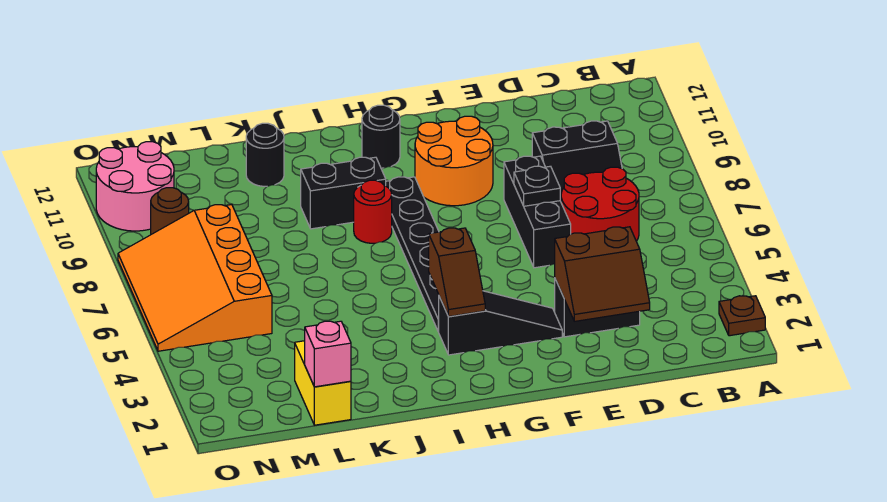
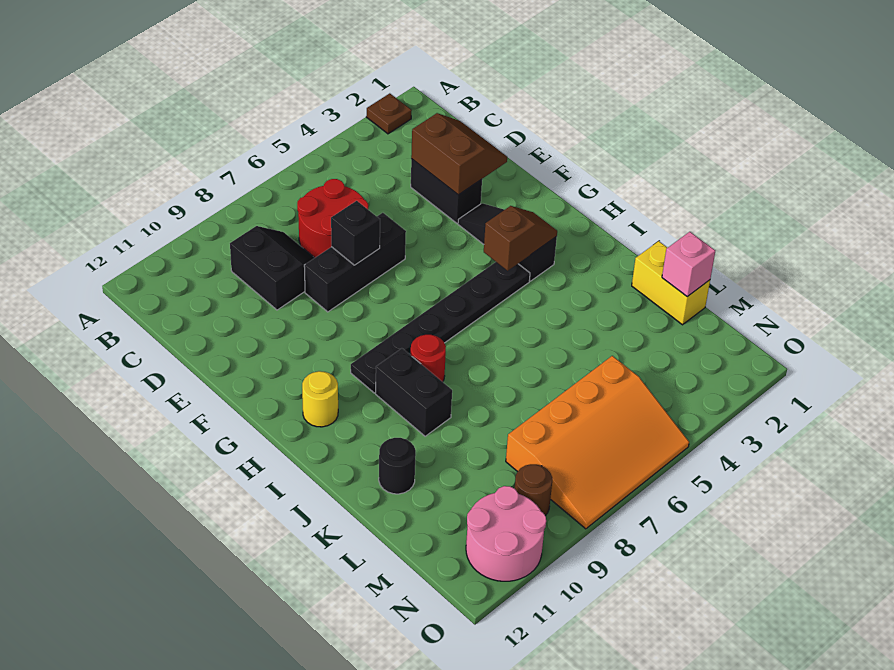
black plate E7 level 2 -> black brick E7 level 2
orange round brick F9:G10 level 1 -> none
black round brick H11 level 1 -> yellow round brick H11 level 1
yellow brick L1:L2 level 1 -> yellow brick K1:L1 level 1

